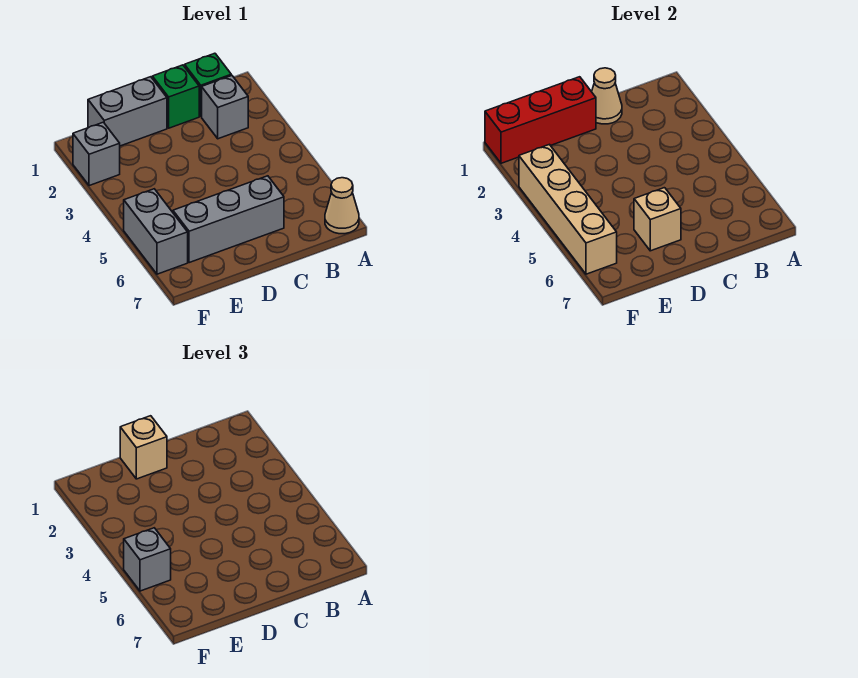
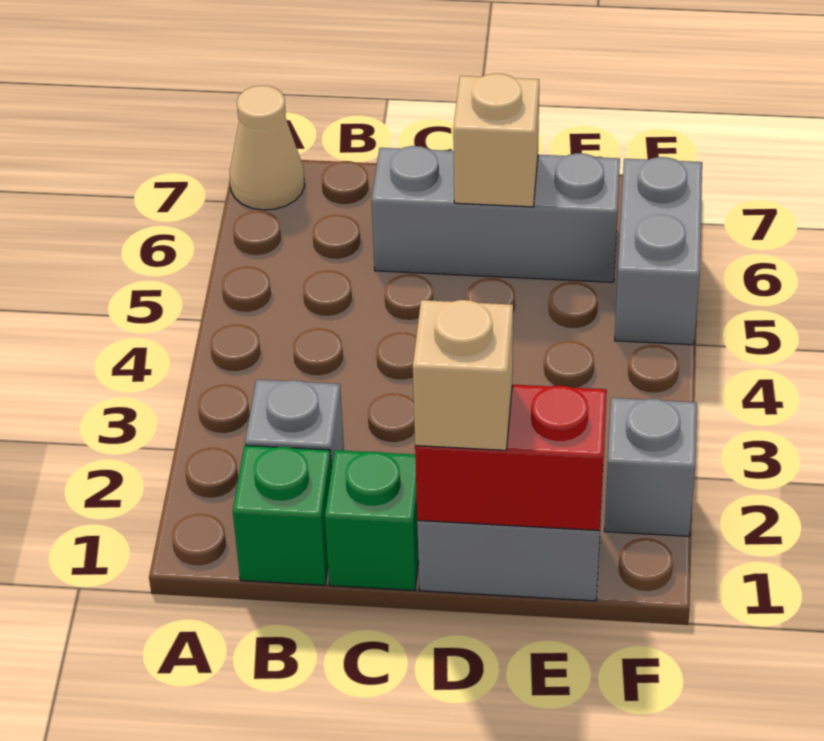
tan cone C1 level 2 -> none
red brick D1:F1 level 2 -> red brick D1:E1 level 2
tan brick F3:F6 level 2 -> none
grey brick F5 level 3 -> none

